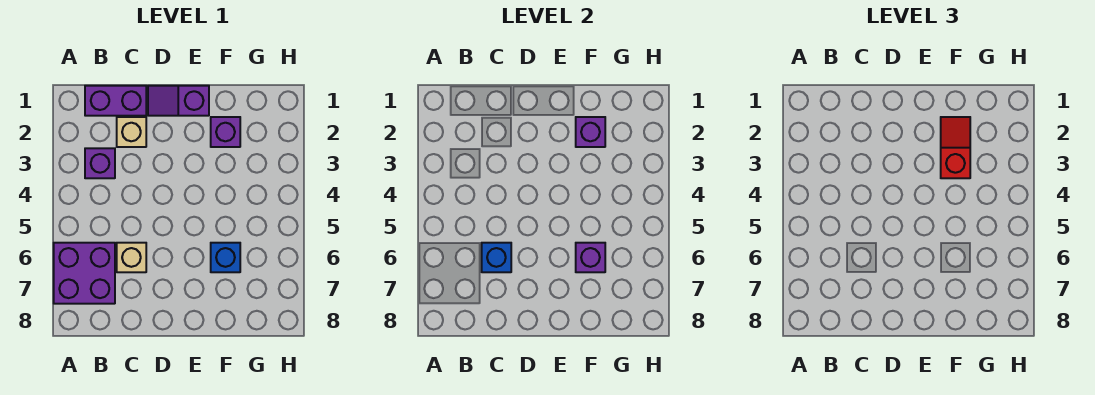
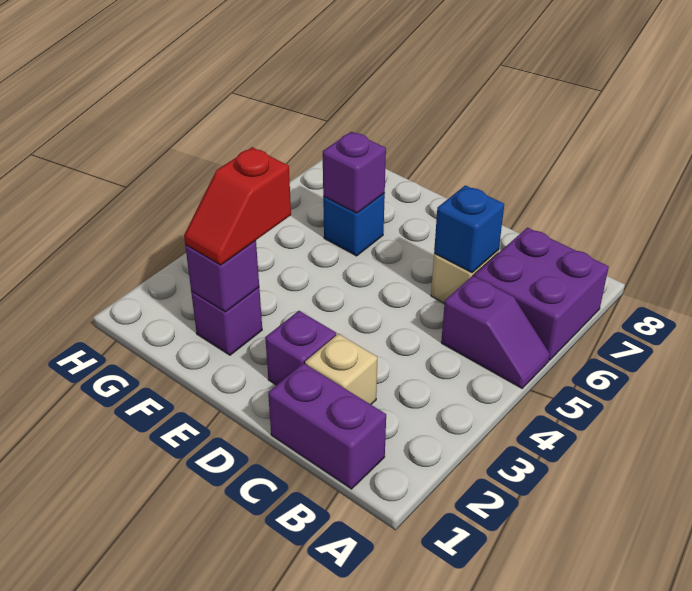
purple brick B3 level 1 -> purple brick D2 level 1
purple slope D1:E1 level 1 top E -> purple slope A5:B5 level 1 top B

